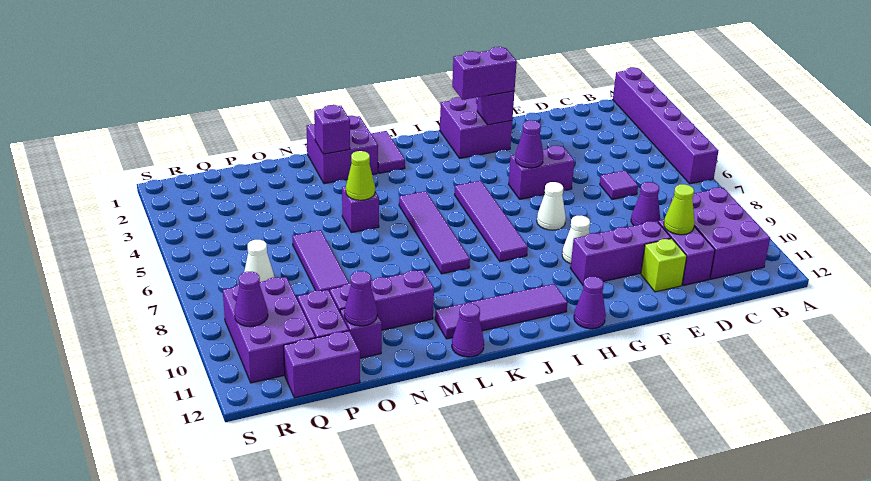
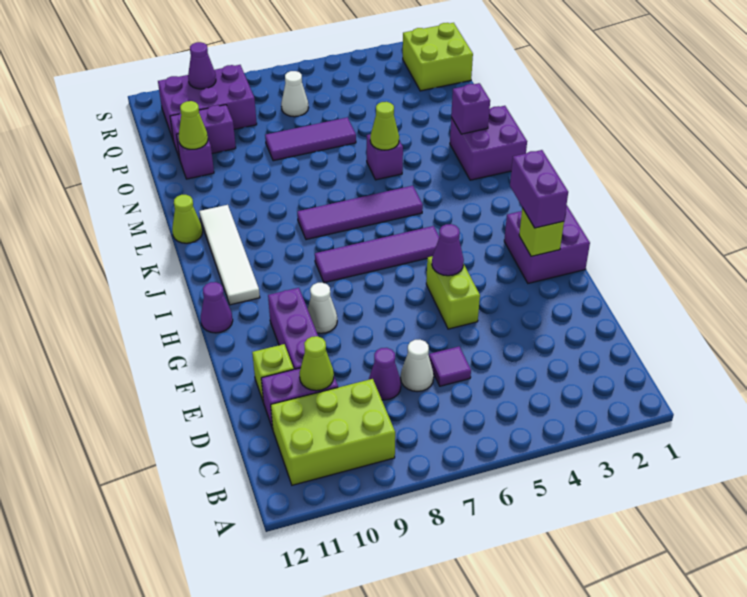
purple brick A1:A6 level 1 -> none
purple brick B9:C11 level 1 -> lime brick B9:C11 level 1
purple brick F5:G5 level 1 -> lime brick F5:G5 level 1
purple brick G2 level 2 -> lime brick G2 level 2
white cone G7 level 1 -> white cone D7 level 1
purple tile I11:L11 level 1 -> white tile I11:L11 level 1
purple tile K1:K2 level 1 -> none
purple cone L12 level 1 -> lime cone L12 level 1
purple brick M10:O10 level 1 -> none
purple cone O11 level 2 -> lime cone O11 level 2
purple brick P12:Q12 level 1 -> none
none -> lime brick Q1:R2 level 1

